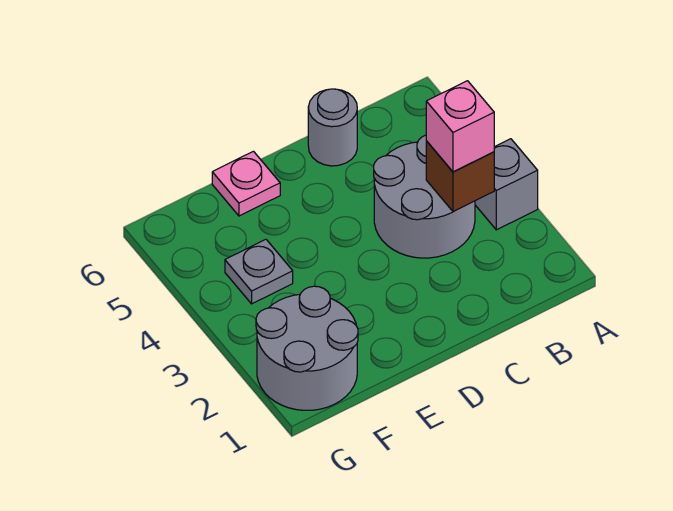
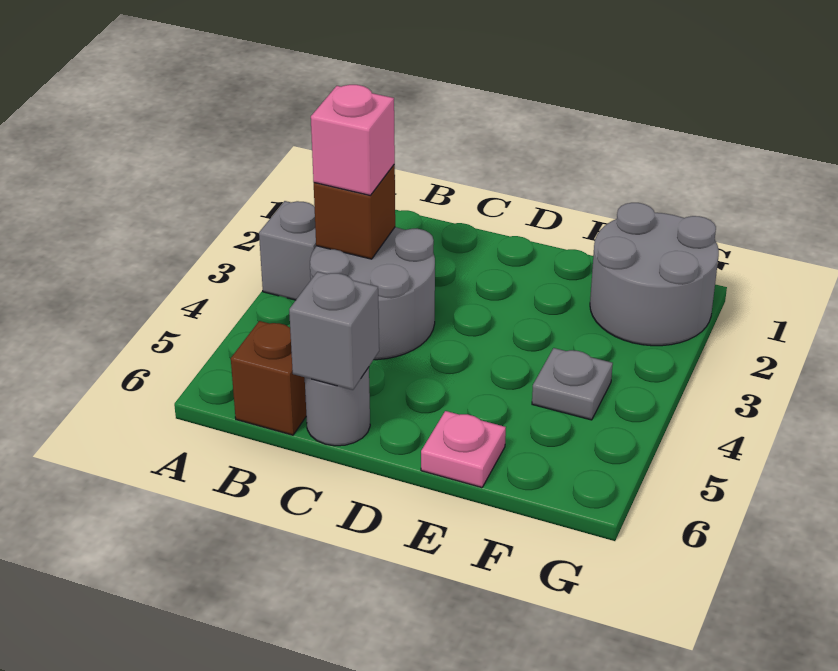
none -> brown brick B6 level 1
none -> grey brick C6 level 2

